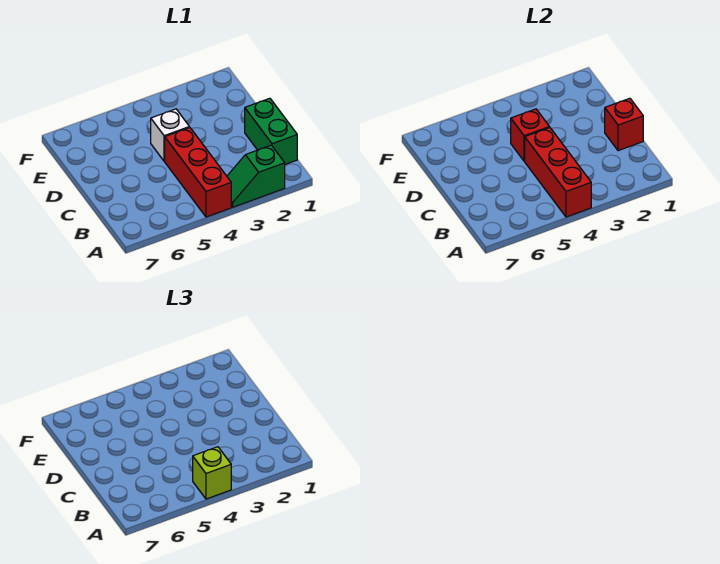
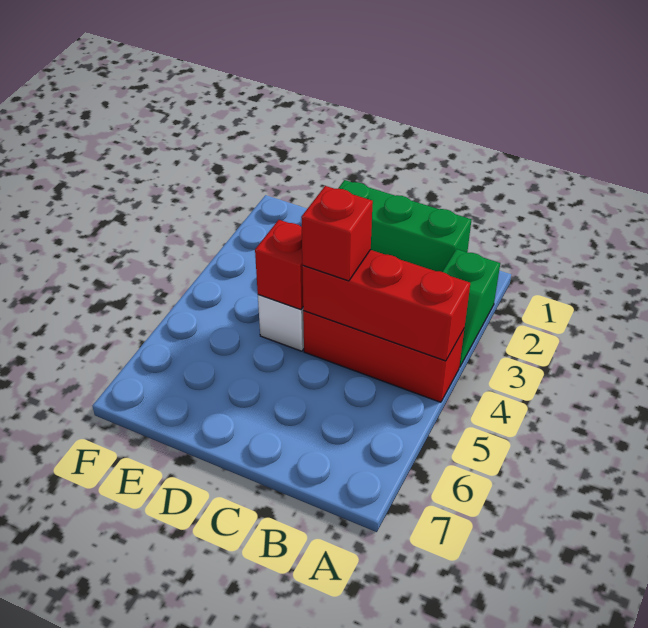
lime brick A4 level 3 -> none
green brick B1:C1 level 1 -> green brick B1:D1 level 1
red brick C1 level 2 -> red brick C4 level 3

